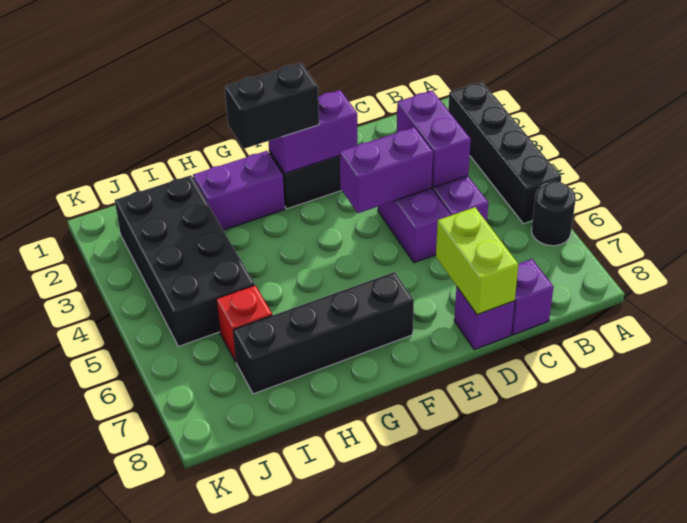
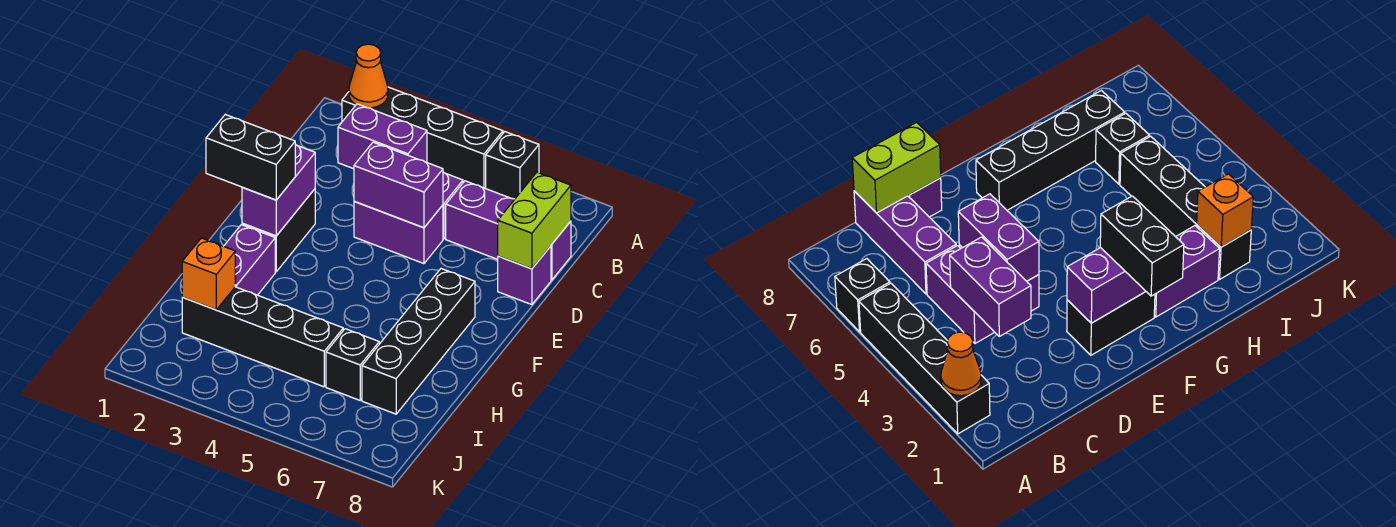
none -> orange cone A2 level 2
black round brick A6 level 1 -> black brick A6 level 1
purple brick C8 level 1 -> purple brick C6:C8 level 1
purple brick D4:E4 level 2 -> purple brick D4:D5 level 2
lime brick D7:D8 level 2 -> lime brick C8:D8 level 2
black brick F2:G2 level 3 -> black brick F1:F2 level 3
black brick I2:J5 level 1 -> black brick I2:I5 level 1
none -> orange brick I2 level 2
red brick I6 level 1 -> black brick I6 level 1

